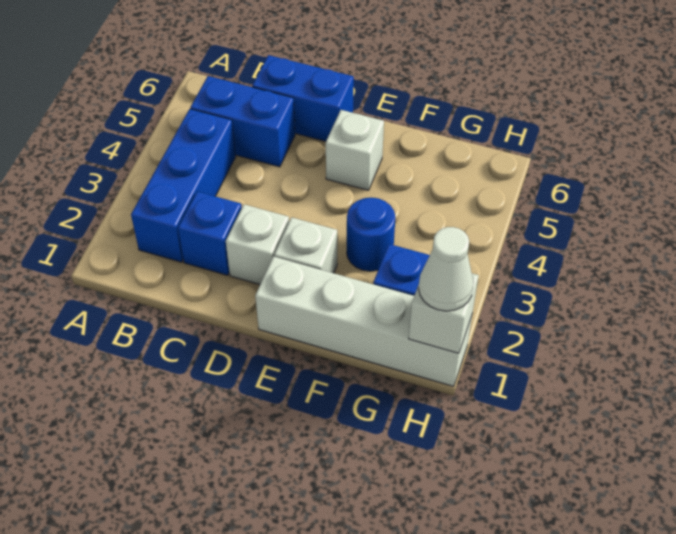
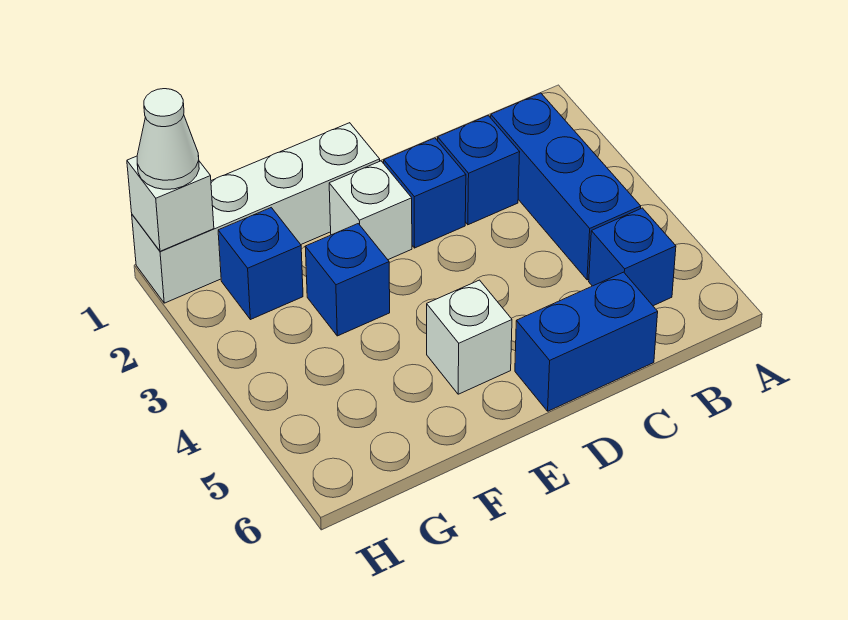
blue brick B5:C5 level 1 -> blue brick B5 level 1
white brick D2 level 1 -> blue brick D2 level 1
blue round brick F3 level 1 -> blue brick F3 level 1

